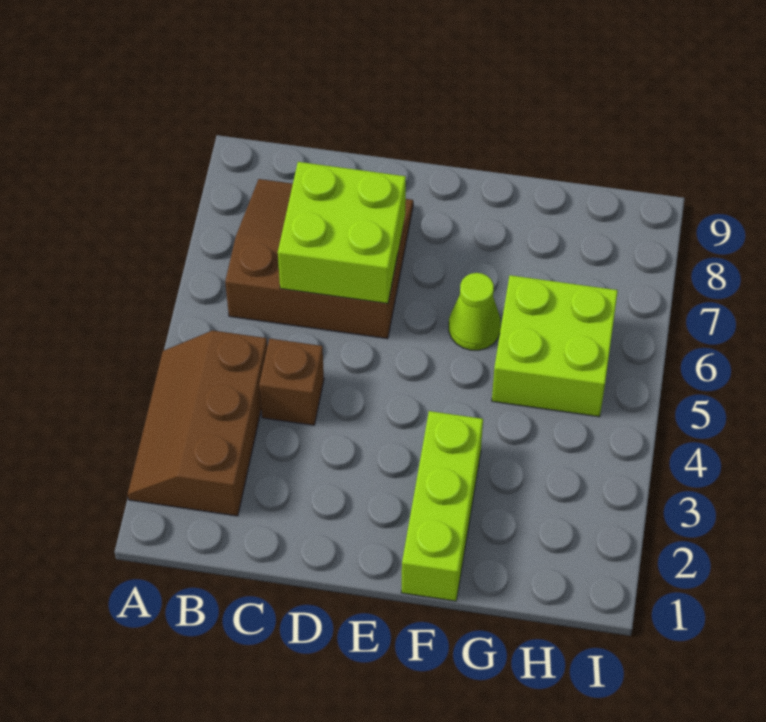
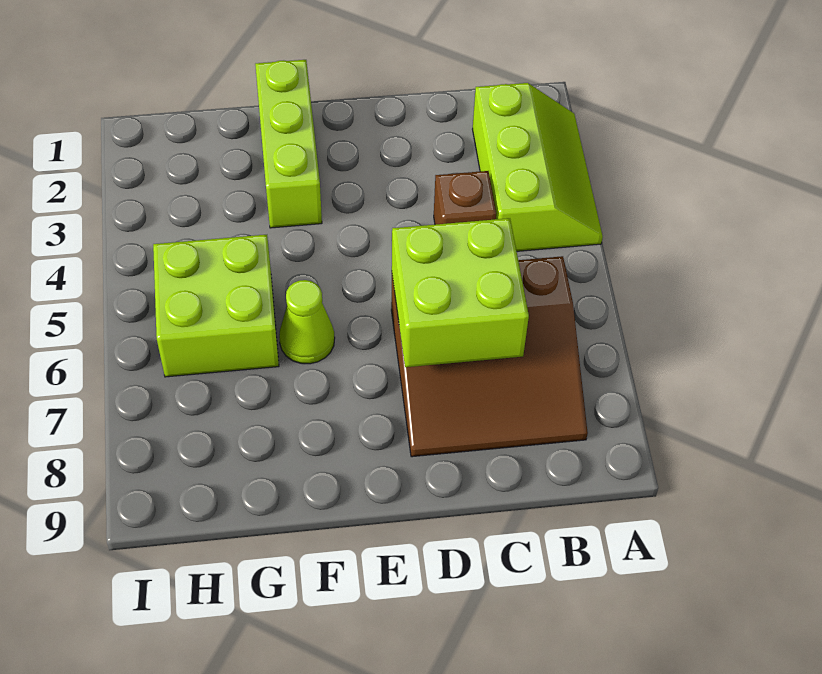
brown slope A2:B4 level 1 top B -> lime slope A2:B4 level 1 top B

